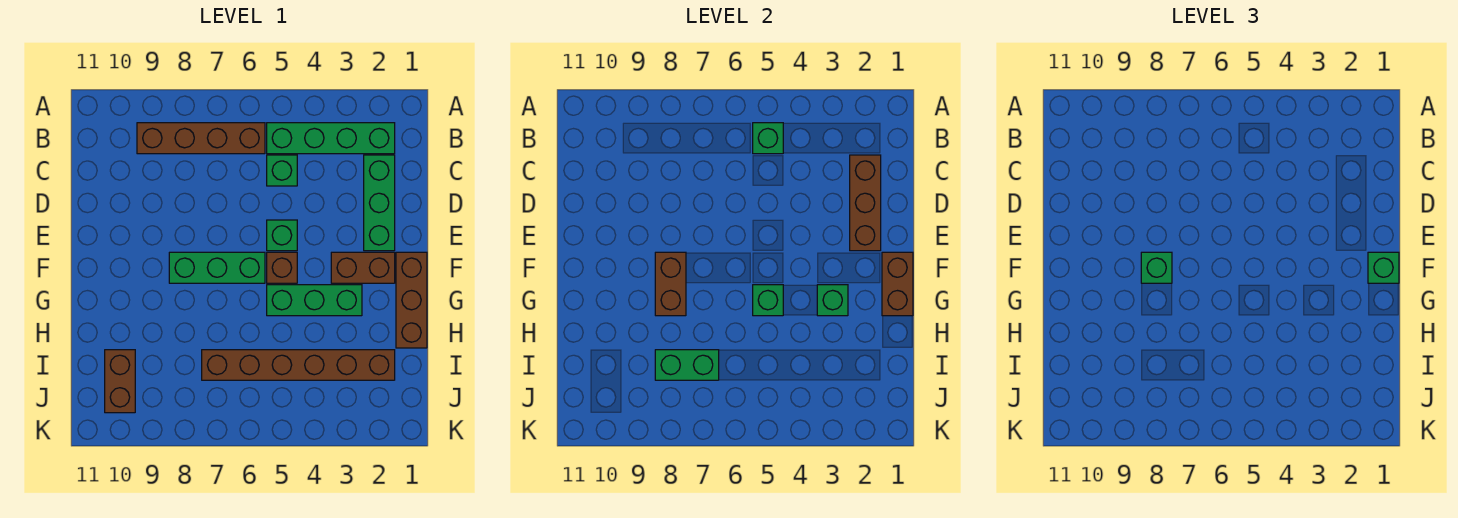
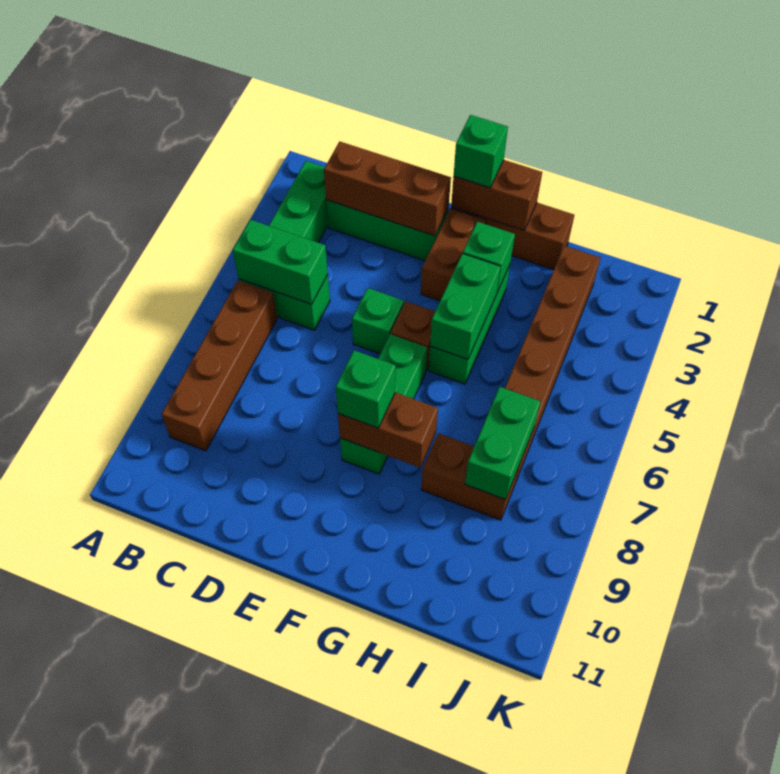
green brick B5 level 2 -> green brick B5:C5 level 2
green brick G5 level 2 -> green brick G4:G5 level 2
brown brick I10:J10 level 1 -> brown brick H8:I8 level 1

